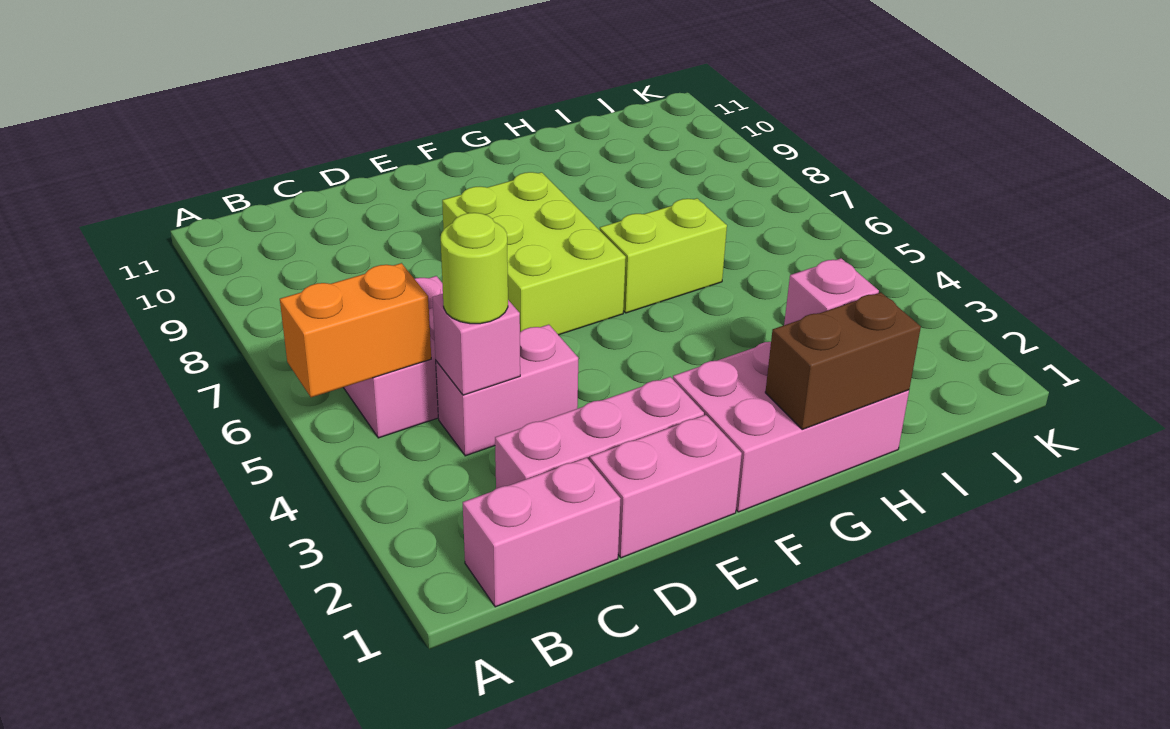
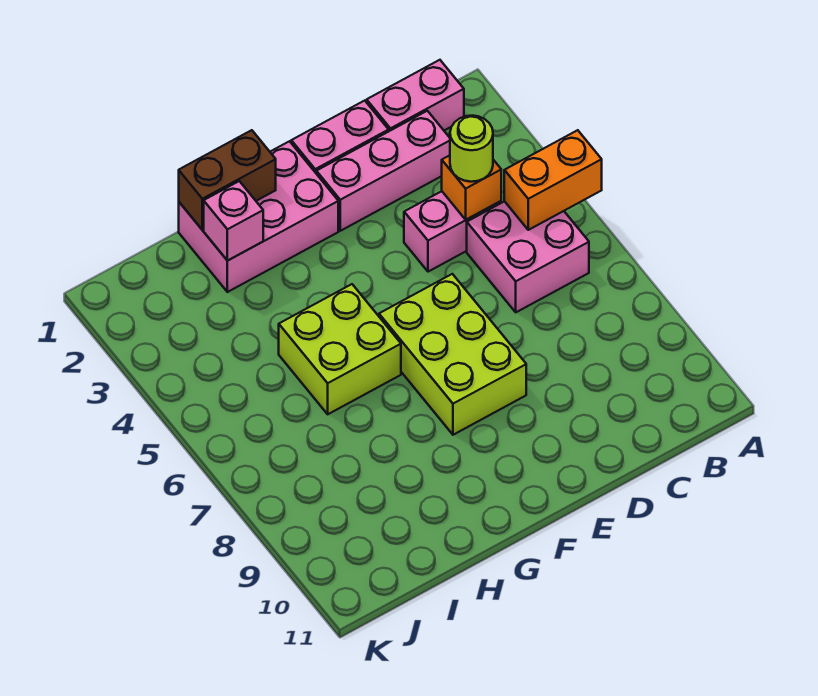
pink brick C4 level 2 -> orange brick C4 level 2
lime brick G6:H6 level 1 -> lime brick G5:H6 level 1

